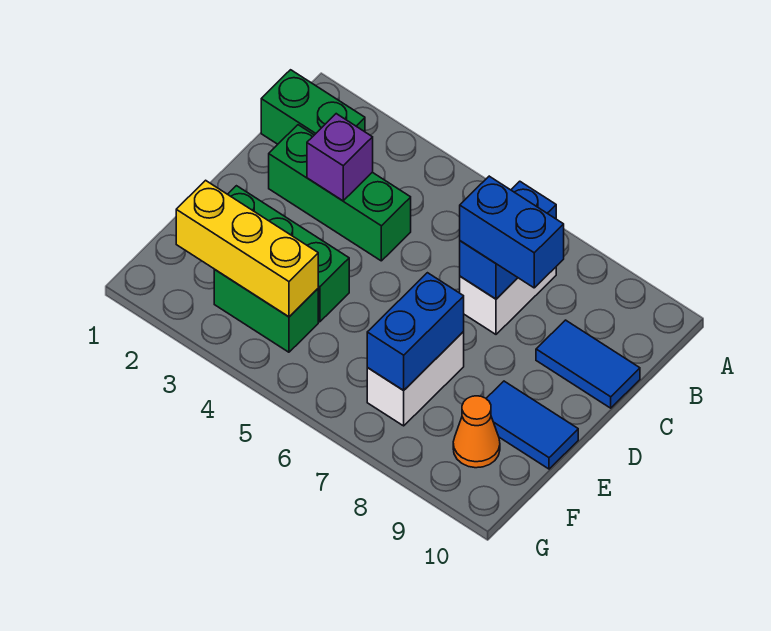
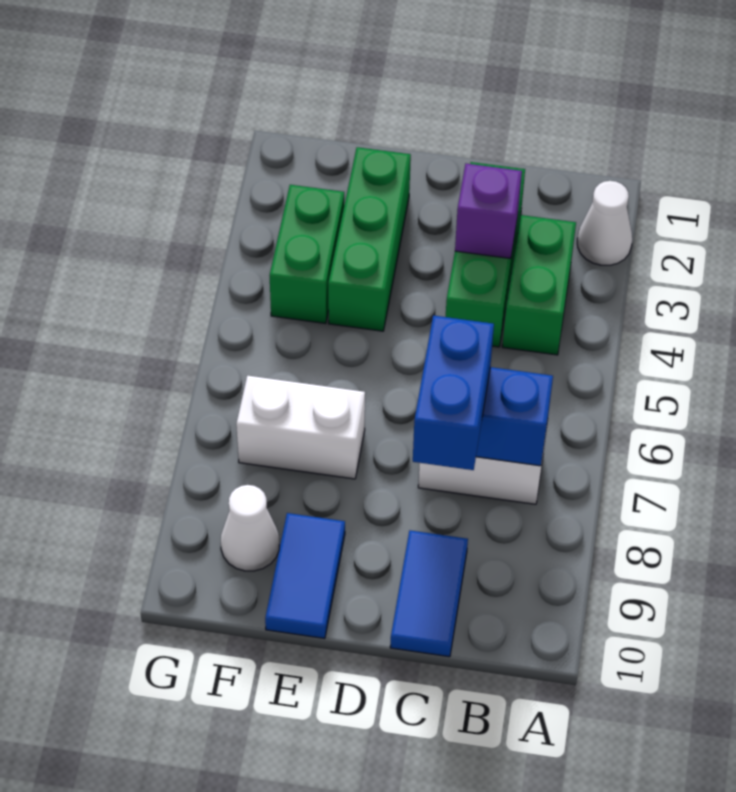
none -> white cone A2 level 1
green brick B1:B2 level 1 -> green brick B3:B4 level 1
blue brick E7:F7 level 2 -> none
yellow brick F2:F4 level 2 -> none
orange cone F9 level 1 -> white cone F9 level 1

